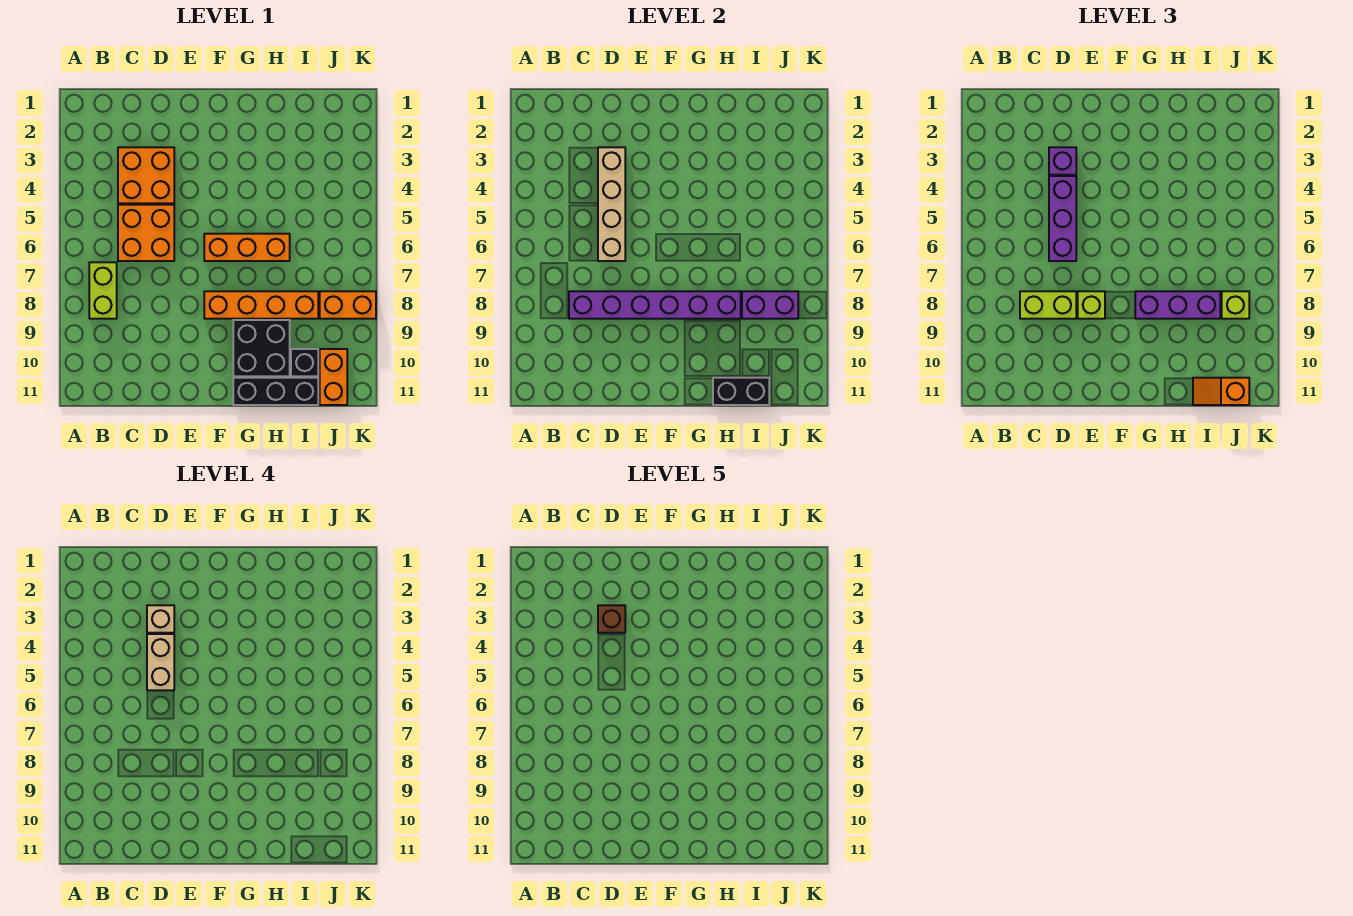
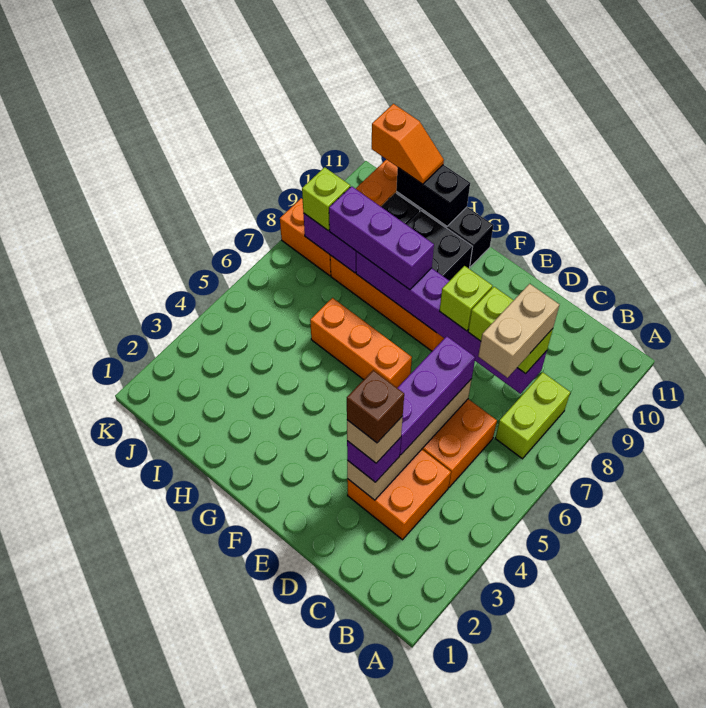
tan brick D4:D5 level 4 -> tan brick C7:C8 level 4

